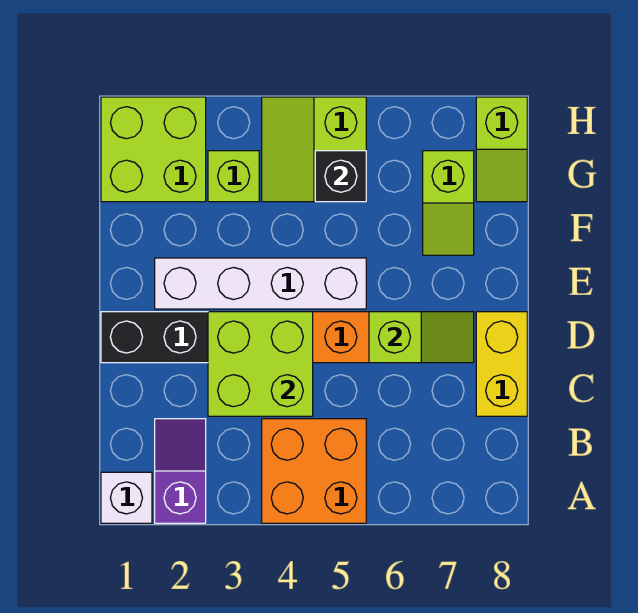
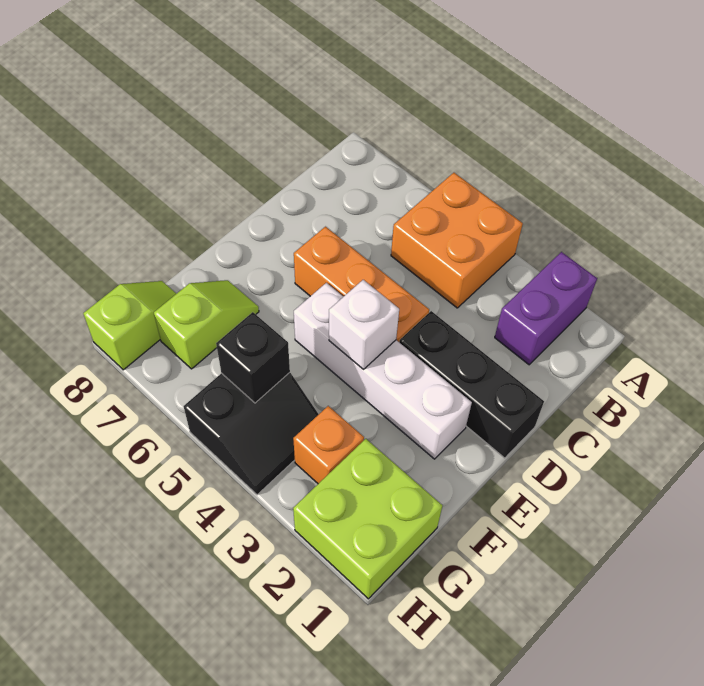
white brick A1 level 1 -> white brick E4 level 2
purple slope A2:B2 level 1 top A -> purple brick A2:B2 level 1
lime brick C3:D4 level 2 -> none
yellow brick C8:D8 level 1 -> none
lime slope D6:D7 level 2 top 6 -> none
lime brick G3 level 1 -> orange brick G3 level 1
lime slope G4:H5 level 1 top 5 -> black slope G4:H5 level 1 top 5

